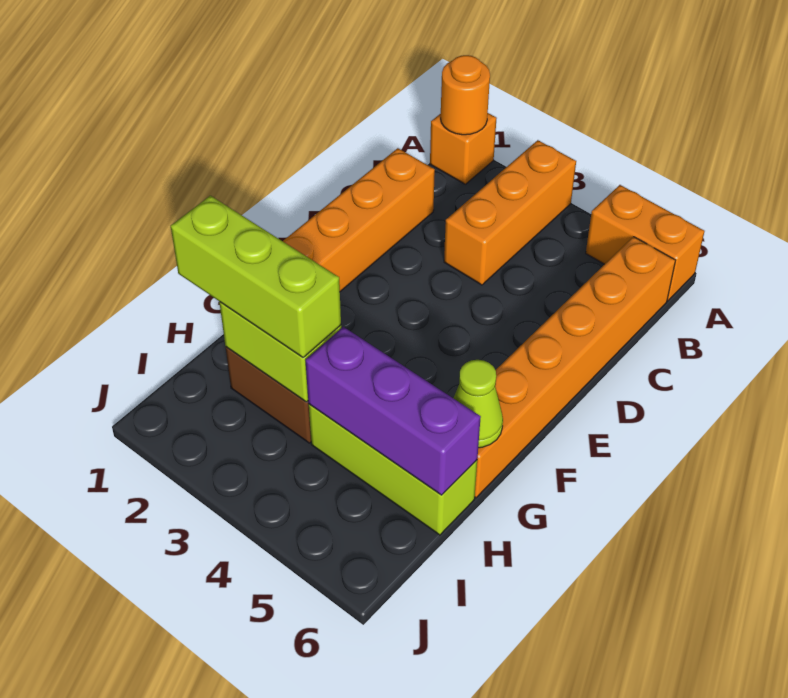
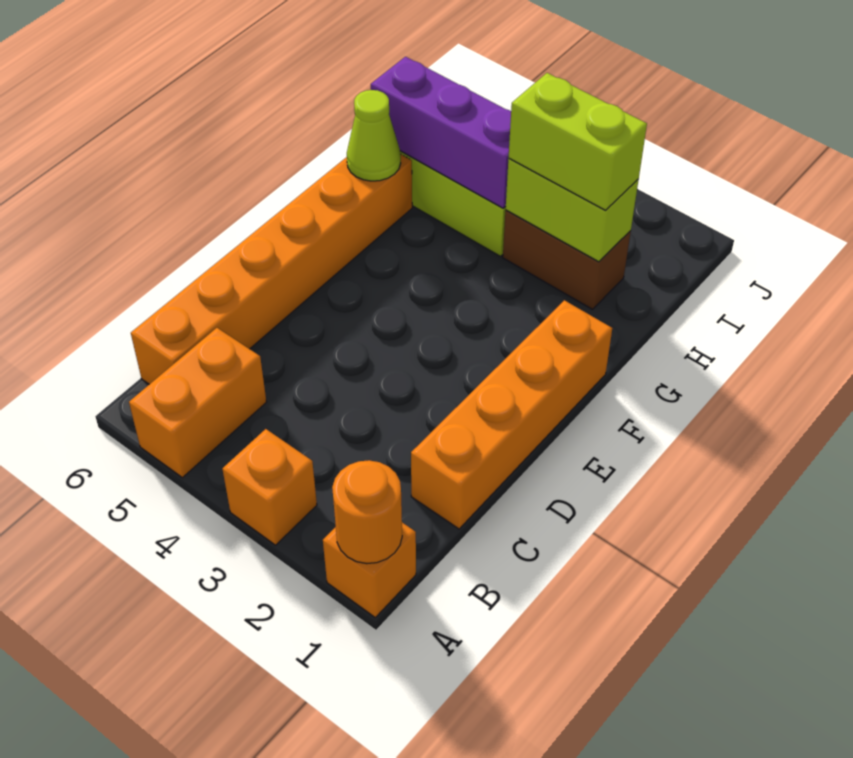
orange brick A3:C3 level 1 -> orange brick A3 level 1
orange brick A5:A6 level 1 -> orange brick A5:B5 level 1
lime brick H1:H3 level 3 -> lime brick H2:H3 level 3

